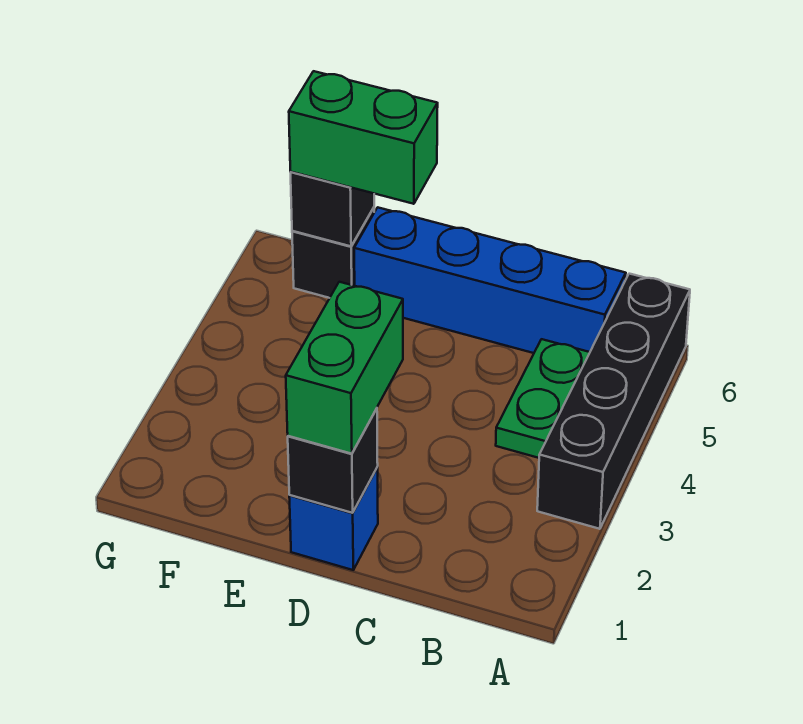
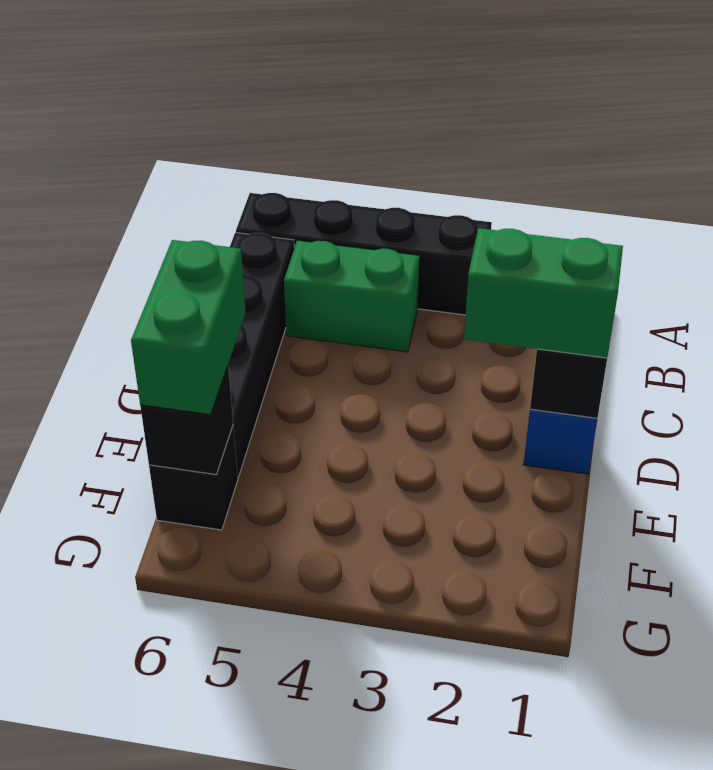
green plate B4:B5 level 1 -> green brick B4:B5 level 1
blue brick B6:E6 level 1 -> black brick B6:E6 level 1

